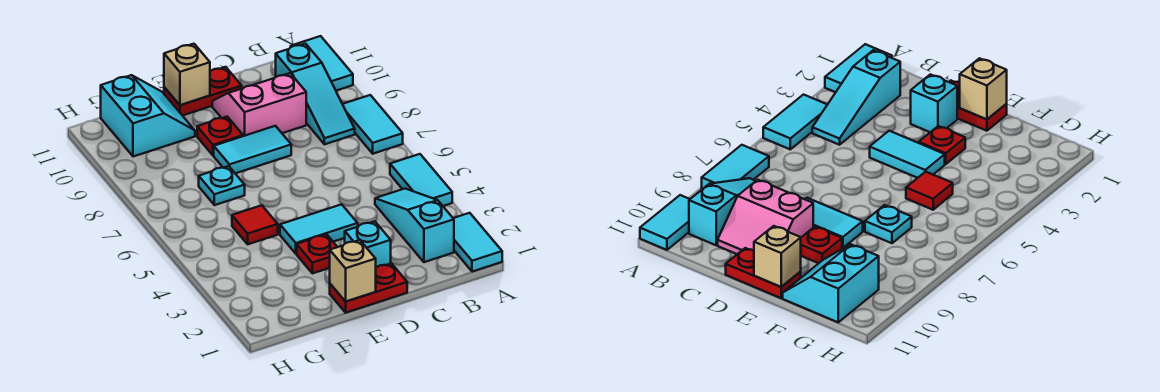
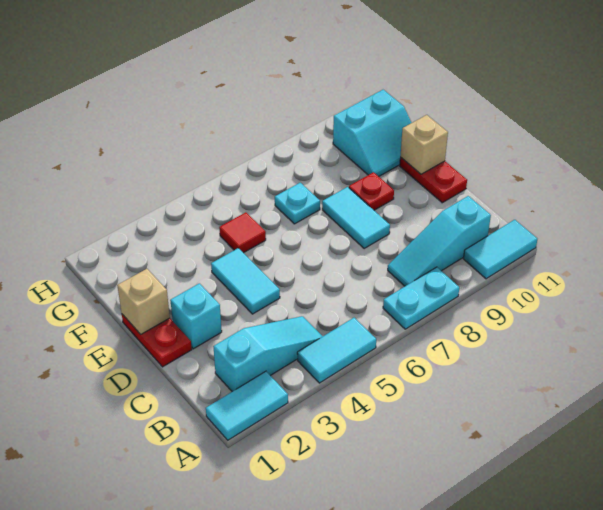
cyan tile A7:A8 level 1 -> cyan plate A7:A8 level 1
pink slope C9:D10 level 1 top 9 -> none
red plate E3 level 1 -> none

